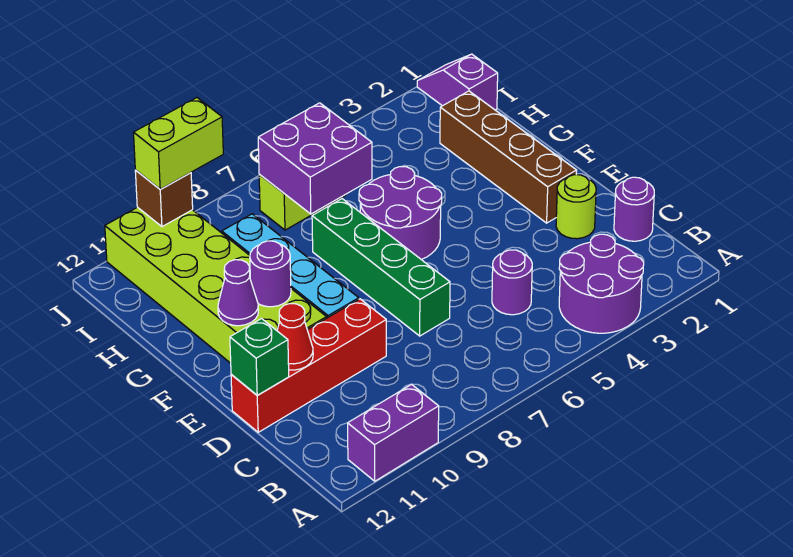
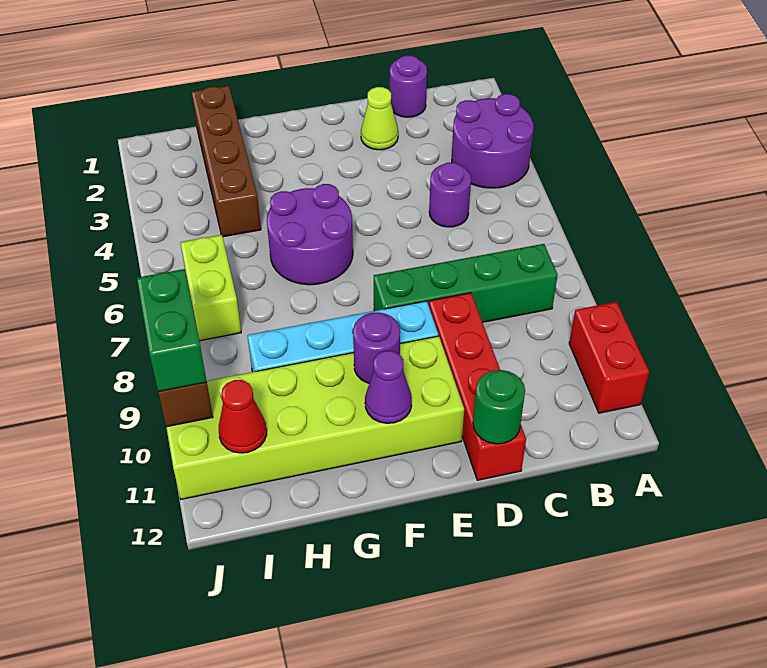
purple brick A10:A11 level 1 -> red brick A10:A11 level 1
lime round brick D2 level 1 -> lime cone D2 level 1
green brick D7:G7 level 1 -> green brick B8:E8 level 1
red cone D11 level 2 -> red cone I11 level 2
green brick D12 level 2 -> green round brick D12 level 2
brown brick E2:H2 level 1 -> brown brick H1:H4 level 1
purple brick H6:I7 level 2 -> none
purple slope I1:J1 level 1 top I -> none
lime brick J9:J10 level 3 -> green brick J9:J10 level 3

